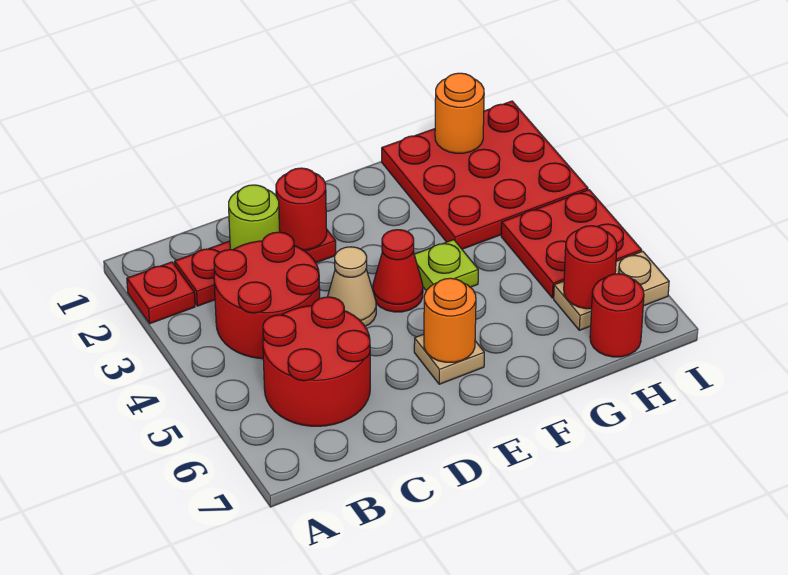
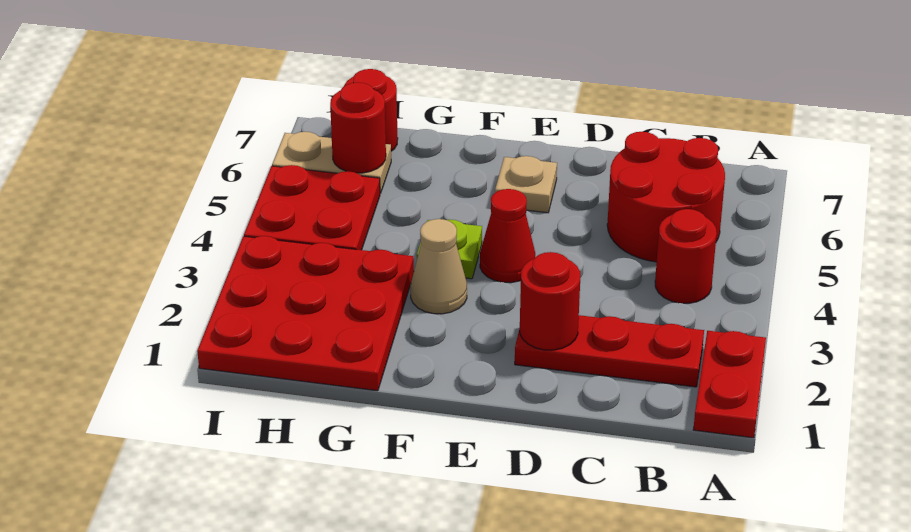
red plate A2 level 1 -> red plate A1:A2 level 1
red round brick B3:C4 level 1 -> red round brick B4 level 1
lime round brick C2 level 2 -> none
tan cone D4 level 1 -> tan cone F3 level 1
orange round brick E6 level 2 -> none
orange round brick H1 level 2 -> none

